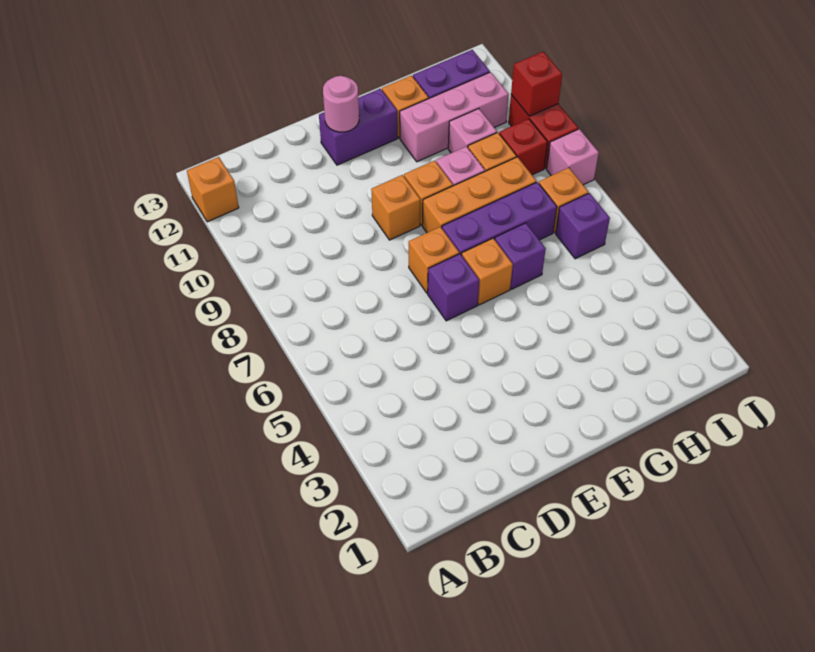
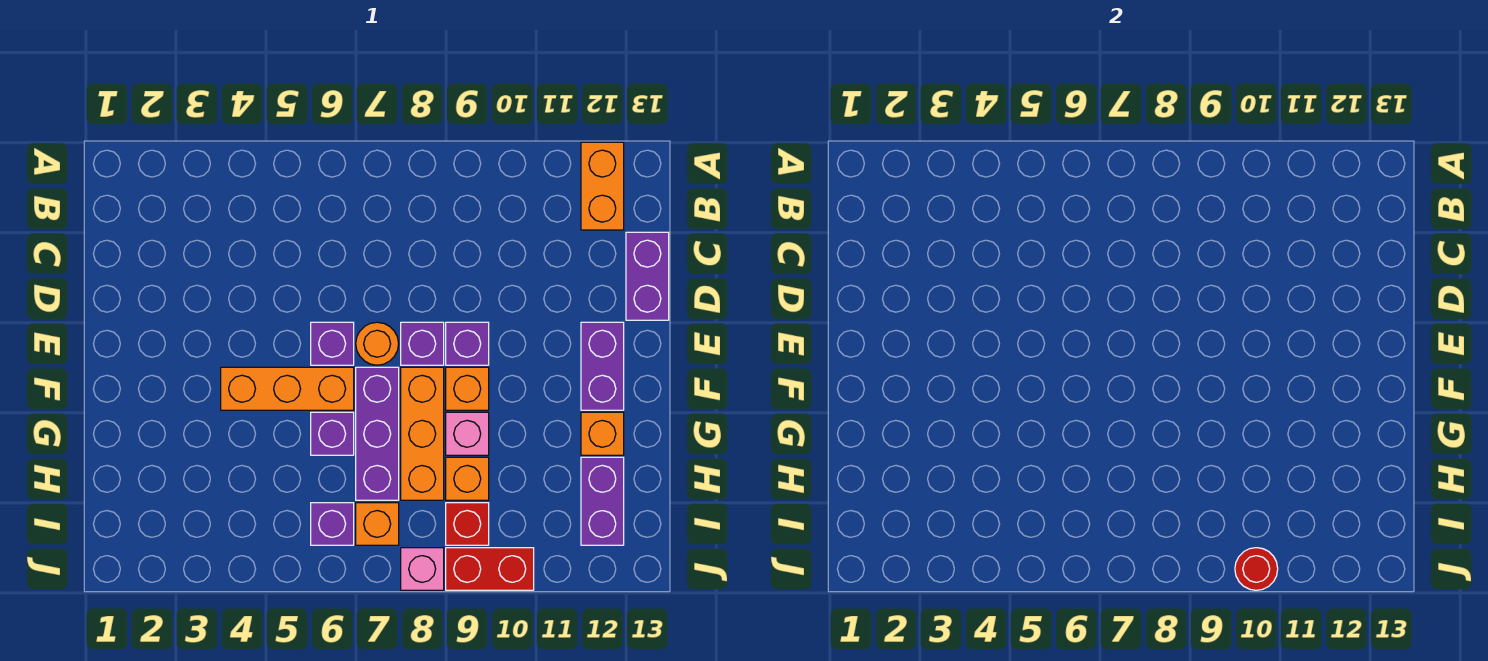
orange brick A12 level 1 -> orange brick A12:B12 level 1
none -> purple brick C13:D13 level 1
orange brick E7 level 1 -> orange round brick E7 level 1
none -> purple brick E8 level 1
orange brick E9 level 1 -> purple brick E9 level 1
pink round brick E12 level 2 -> none
orange brick F6 level 1 -> orange brick F4:F6 level 1
pink brick G11:I11 level 1 -> none
pink brick H10 level 1 -> none
red brick J10 level 2 -> red round brick J10 level 2

